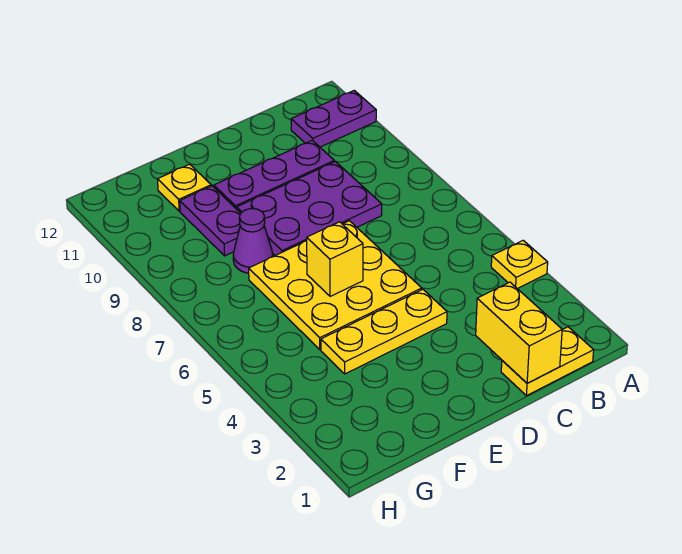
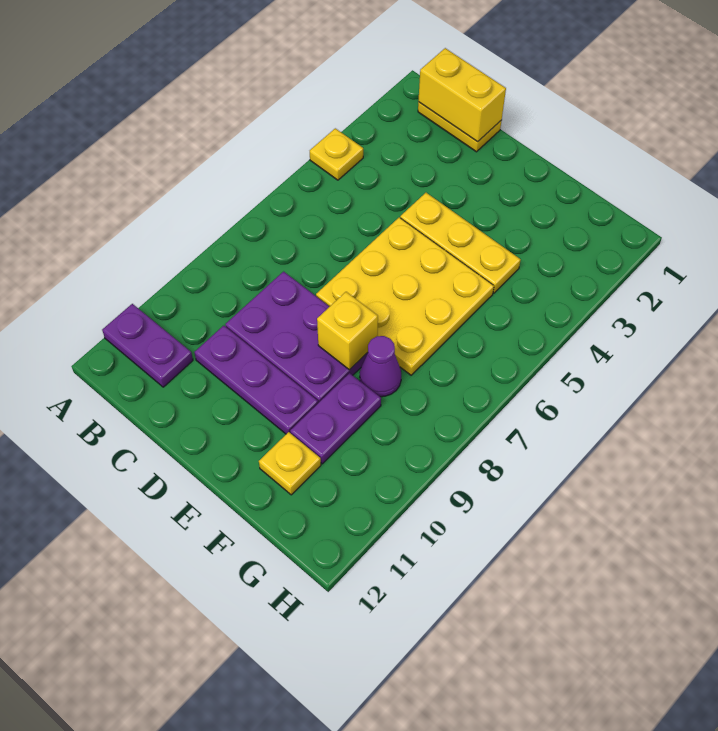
yellow brick C1:C2 level 2 -> yellow brick B1:C1 level 2
yellow brick E6 level 2 -> yellow brick E8 level 2

